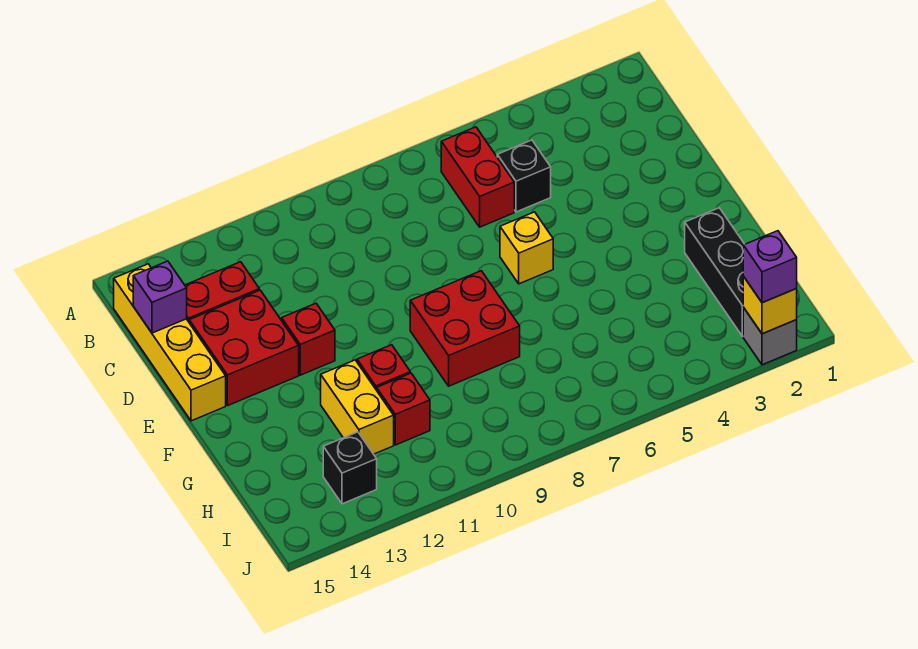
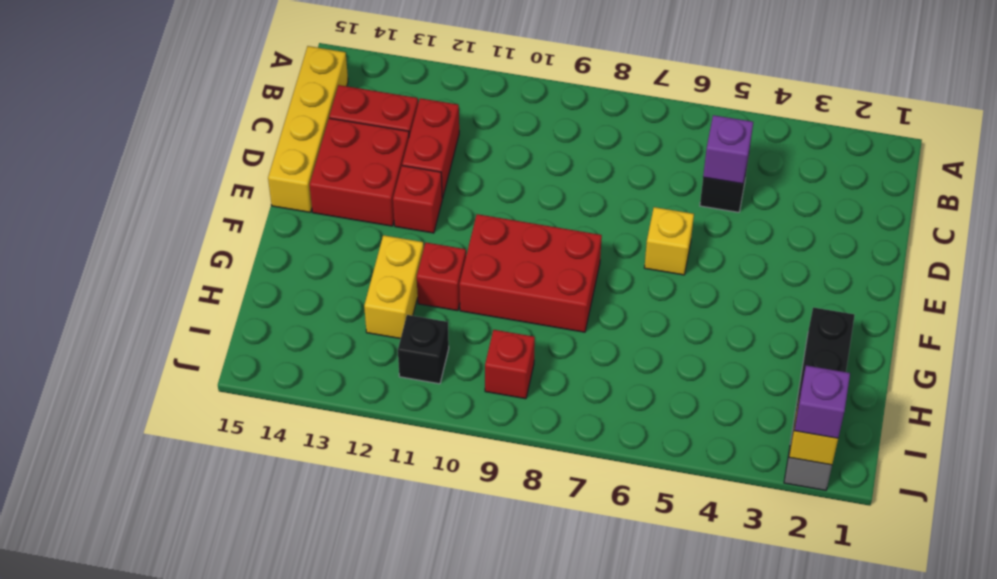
red brick B6:C6 level 1 -> red brick C12:D12 level 1
purple brick C15 level 2 -> purple brick C5 level 2
red brick F8:G9 level 1 -> red brick F8:G10 level 1
red brick H11 level 1 -> red brick I9 level 1
black brick I13 level 1 -> black brick I11 level 1

